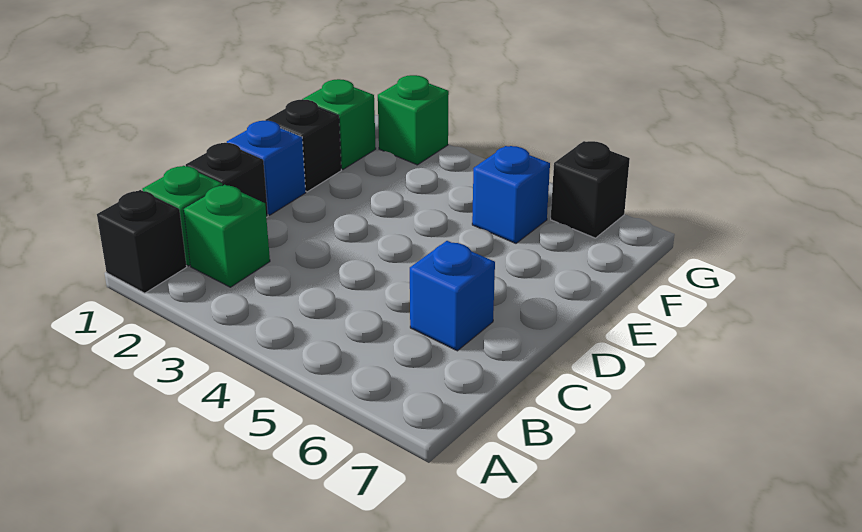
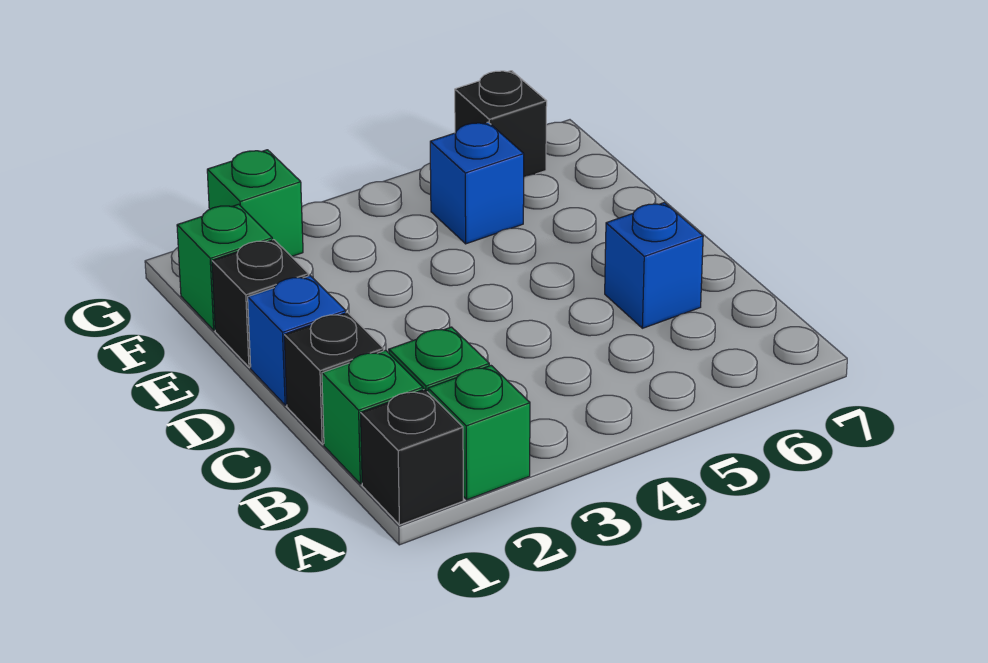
none -> green brick A2 level 1

